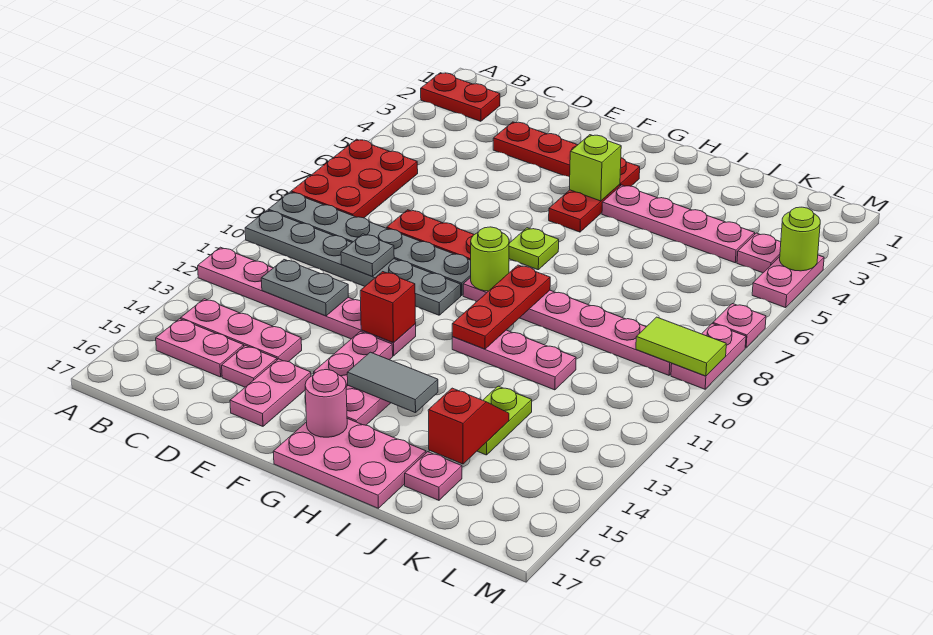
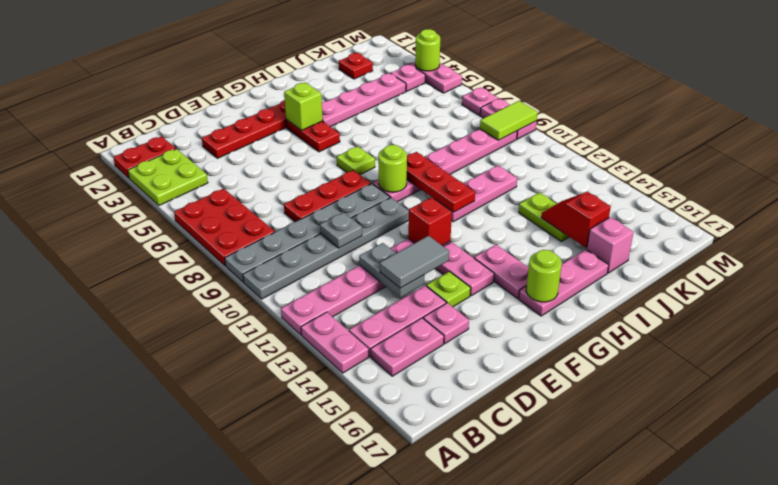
none -> lime plate A3:B4 level 1
grey plate C12:D12 level 2 -> grey plate D12:D13 level 2
none -> lime plate E14 level 1
pink plate E15:E16 level 1 -> pink plate A13:A14 level 1
grey tile G14:H14 level 2 -> grey tile D13:E13 level 3
pink plate G16:I17 level 1 -> pink plate G16:I16 level 1
pink round brick G16 level 2 -> lime round brick G16 level 2
pink plate J16 level 1 -> pink brick J16 level 1
none -> red plate K2 level 1

